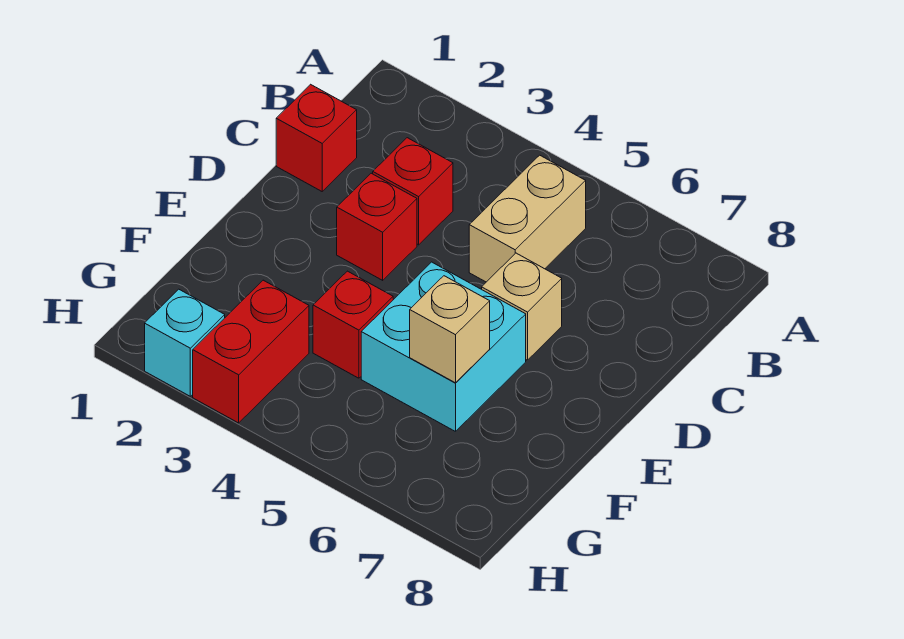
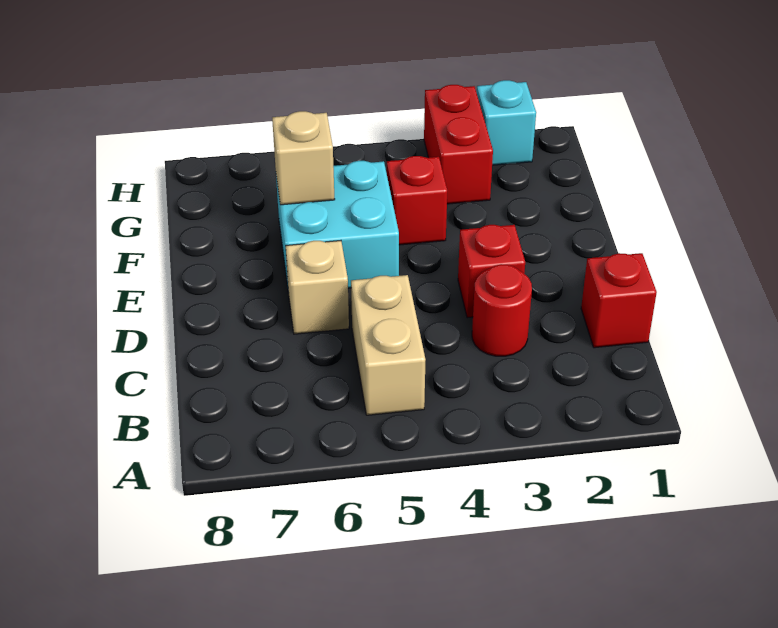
red brick C3 level 1 -> red round brick C3 level 1

